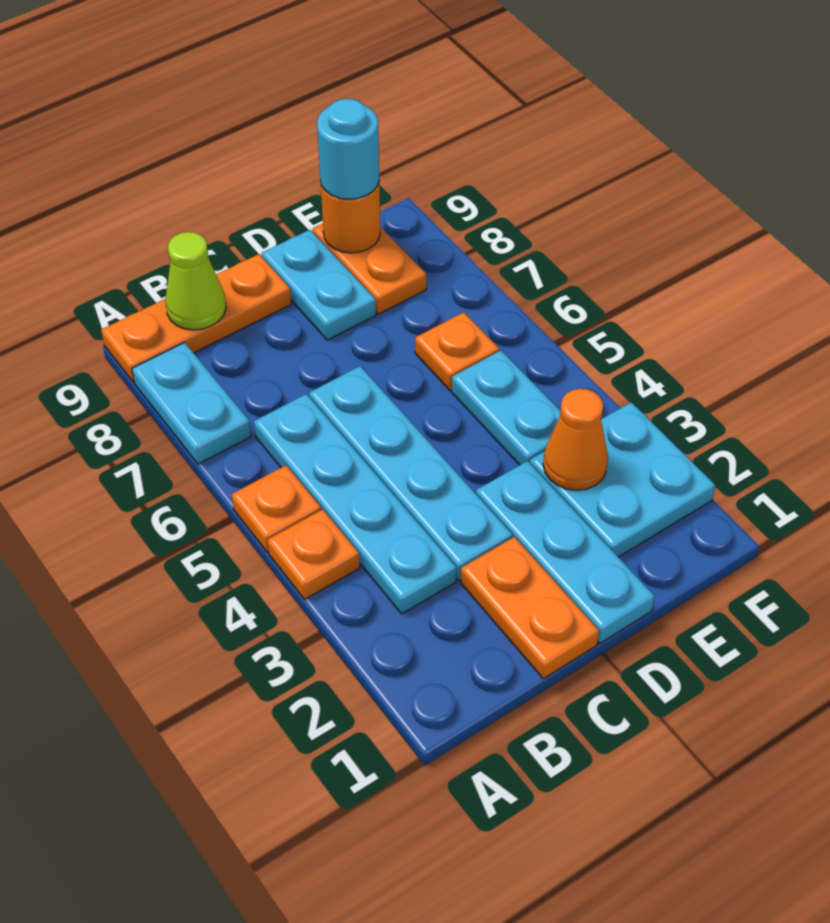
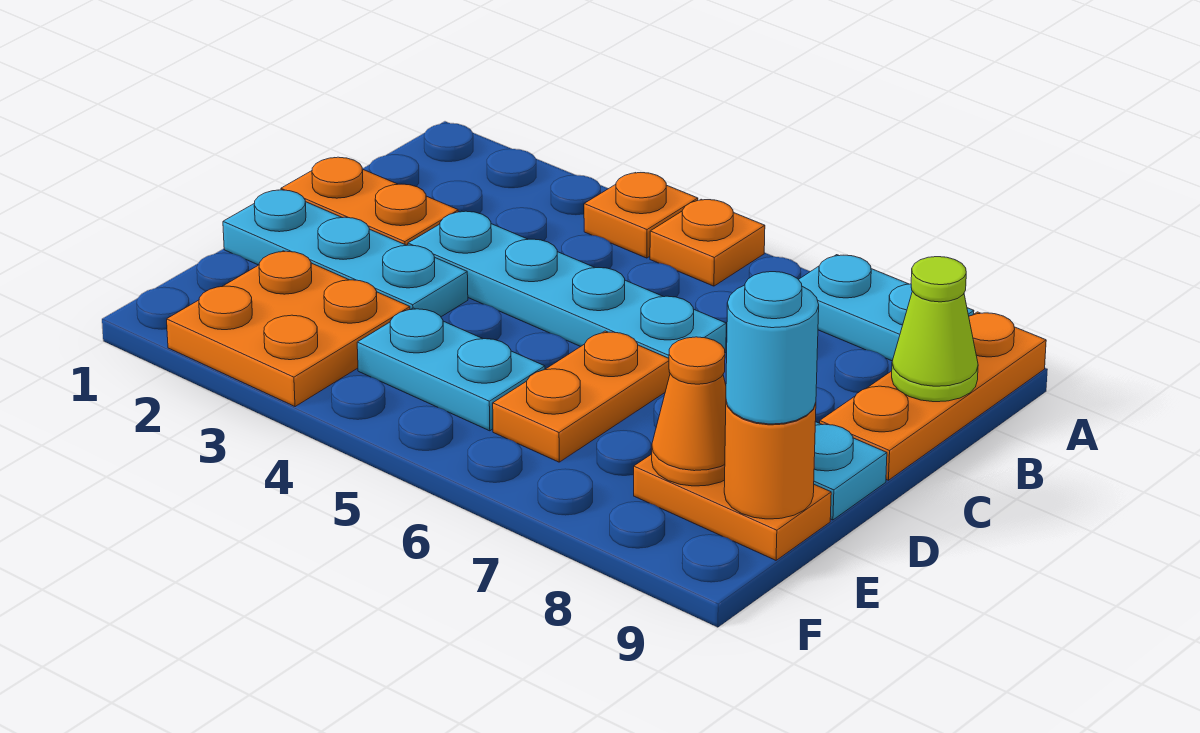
cyan plate B3:B6 level 1 -> none
cyan plate E2:F3 level 1 -> orange plate E2:F3 level 1
orange cone E3 level 2 -> orange cone E8 level 2
orange plate E6 level 1 -> orange plate D6:E6 level 1

